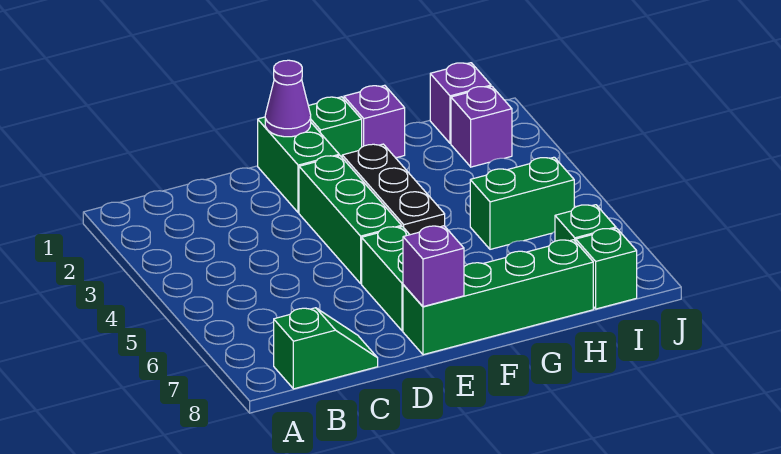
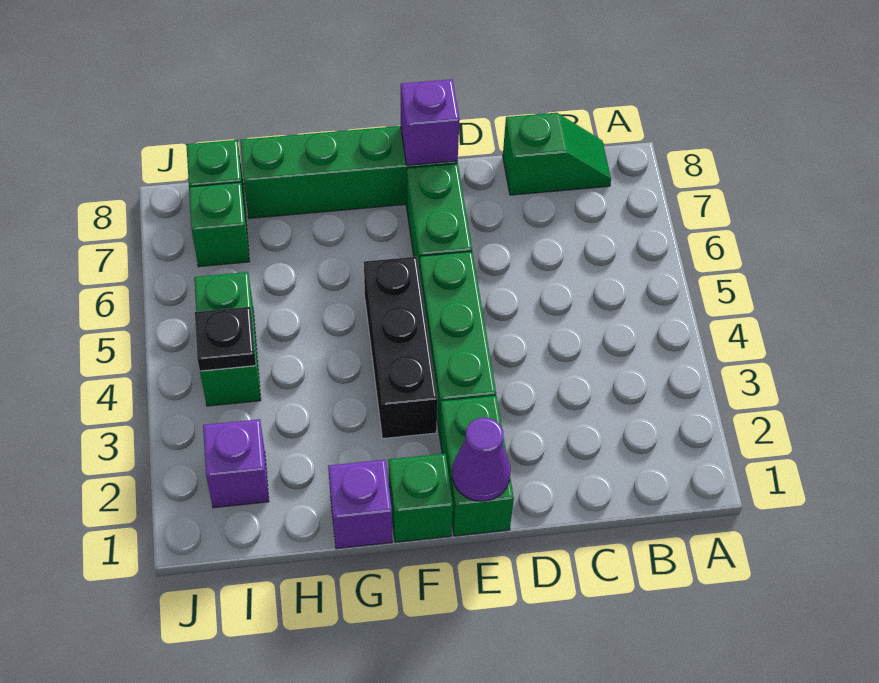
green slope B8:C8 level 1 top B -> green slope B8:C8 level 1 top C
green brick H5:I5 level 1 -> green brick I4:I5 level 1
purple brick I1 level 1 -> none
none -> black plate I4 level 2

